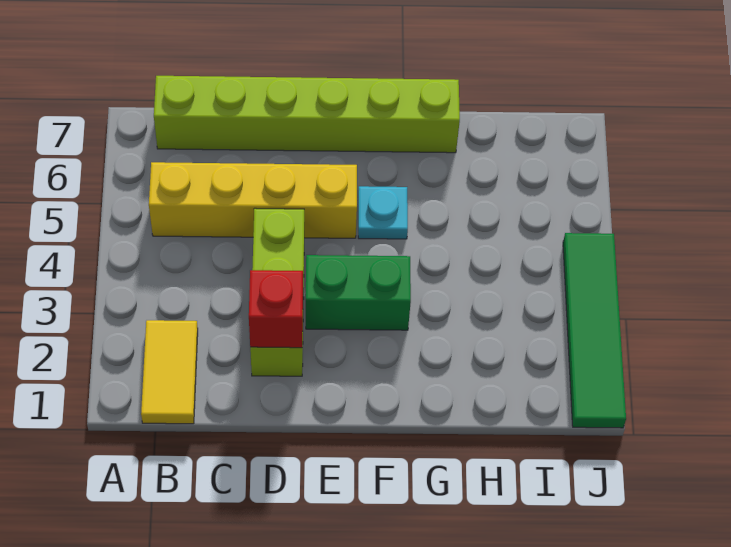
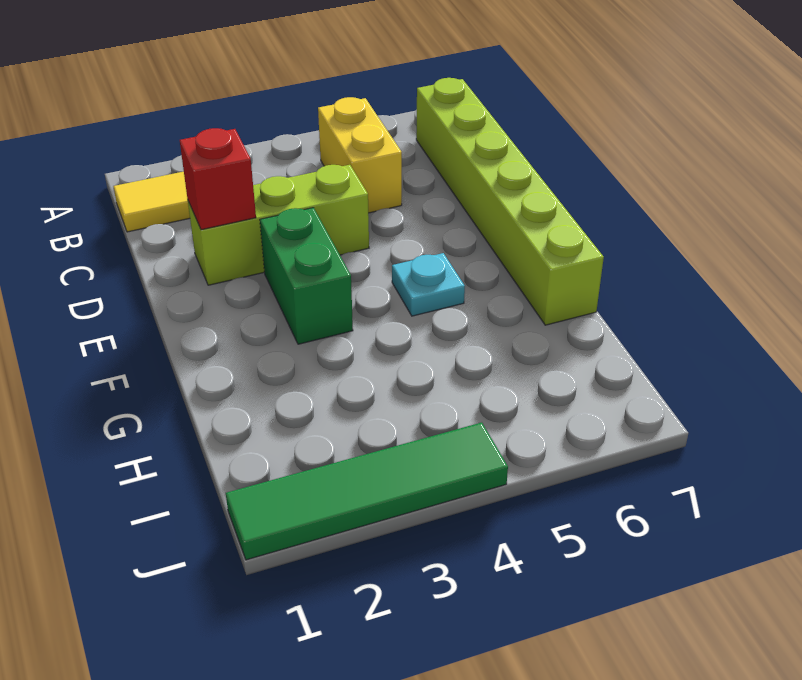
yellow brick B5:E5 level 1 -> yellow brick B5:C5 level 1

